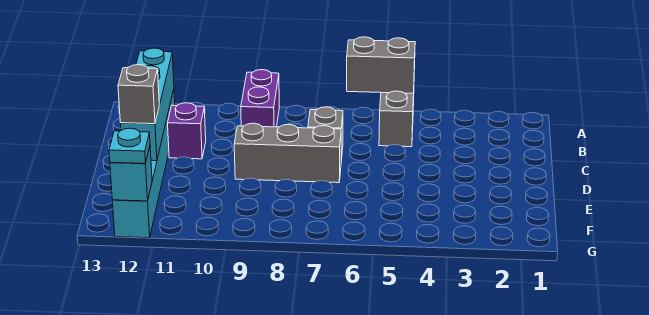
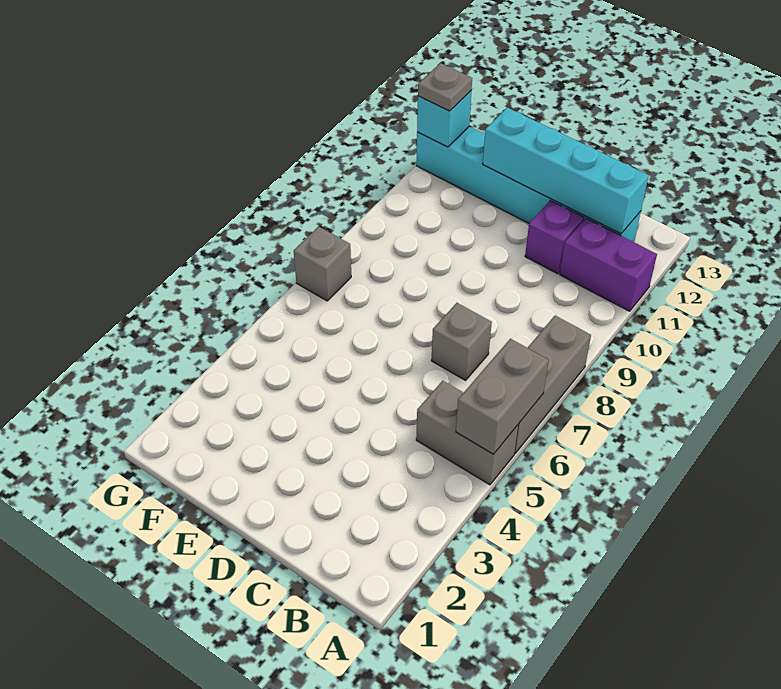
purple brick A9:B9 level 1 -> purple brick A11:B11 level 1
grey brick D7:D9 level 1 -> grey brick A6:A8 level 1
grey brick E12 level 3 -> grey brick G7 level 1
cyan plate G12 level 3 -> grey plate G12 level 3

